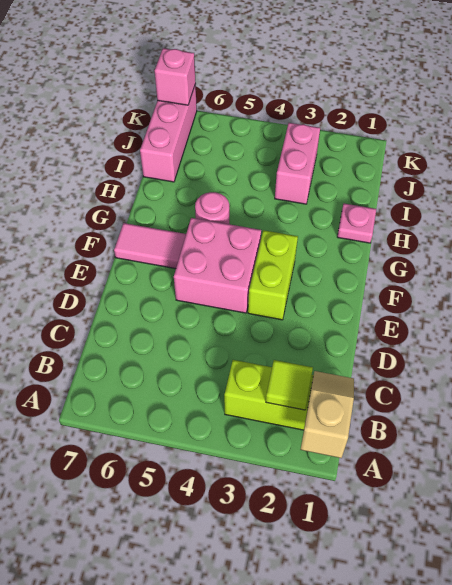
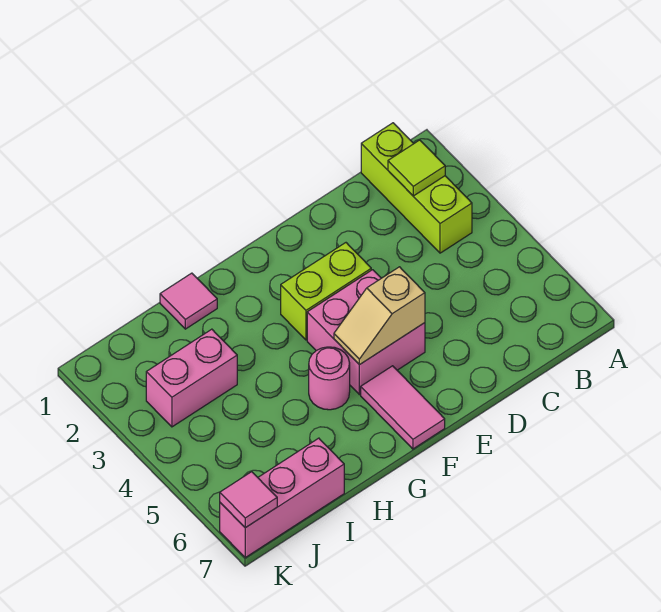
tan slope A1:B1 level 2 top A -> tan slope E5:F5 level 2 top E
pink plate H1 level 1 -> pink tile H1 level 1
pink brick K7 level 2 -> pink tile K7 level 2

